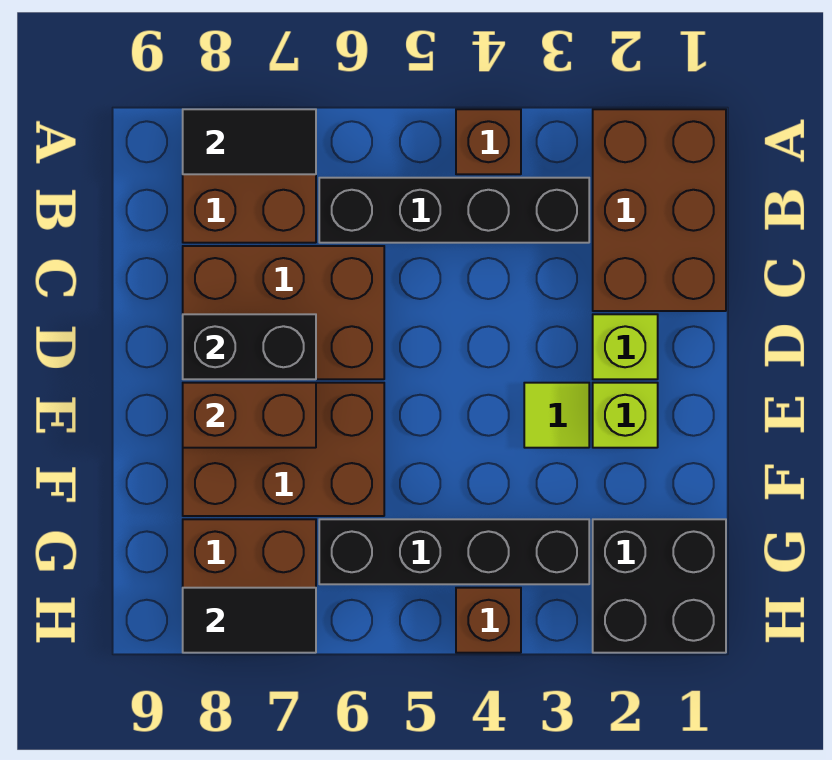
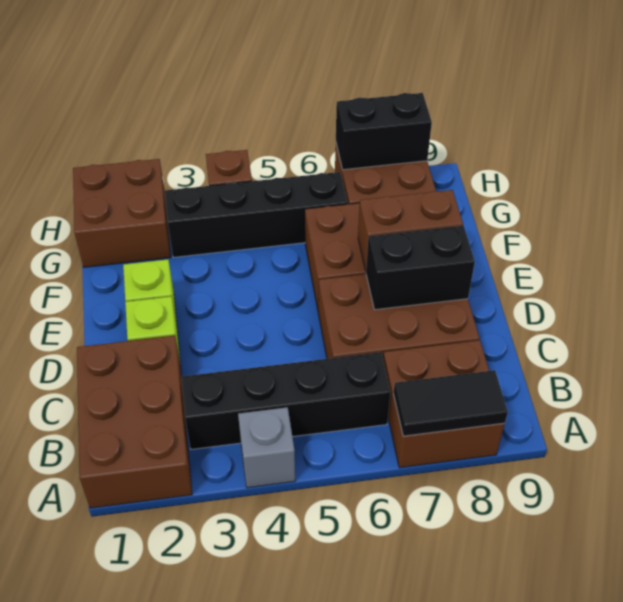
brown brick A4 level 1 -> grey brick A4 level 1
lime tile E3 level 1 -> none
black brick G1:H2 level 1 -> brown brick G1:H2 level 1
black tile H7:H8 level 2 -> black brick H7:H8 level 2

